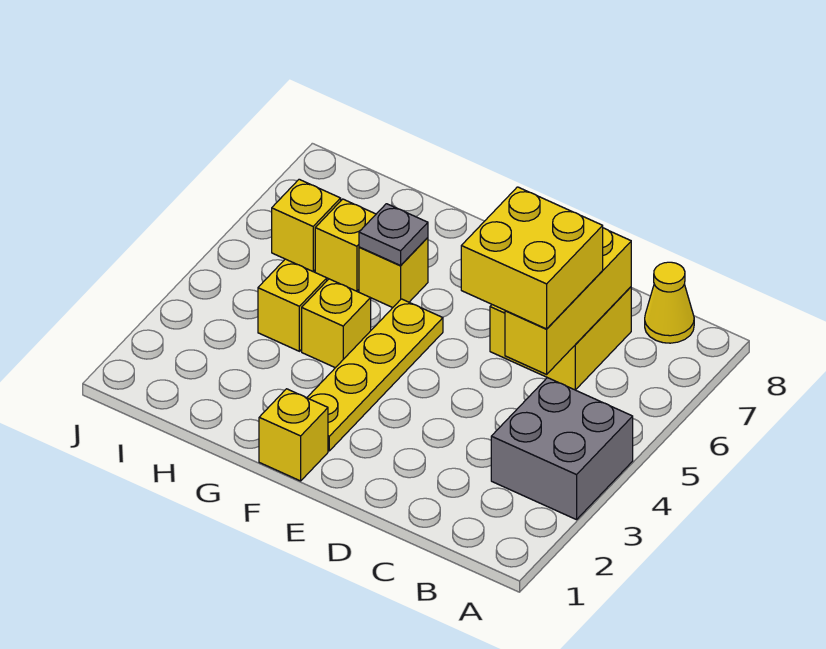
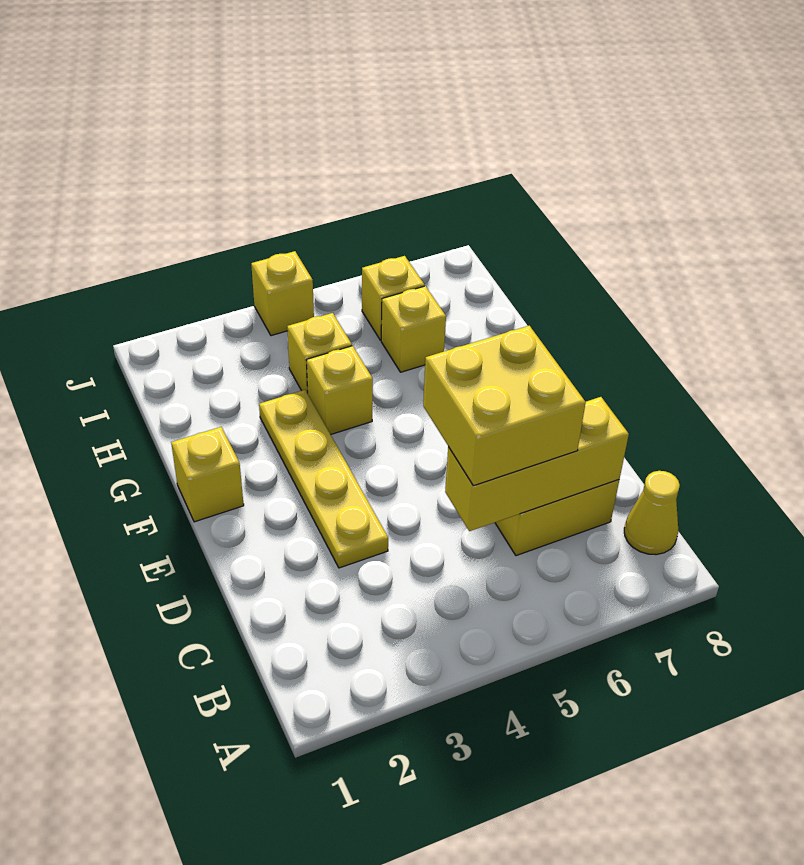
grey brick A3:B4 level 1 -> none
yellow plate F2:F5 level 1 -> yellow plate D3:G3 level 1
yellow brick G6 level 1 -> yellow brick J4 level 1
grey plate G6 level 2 -> none

